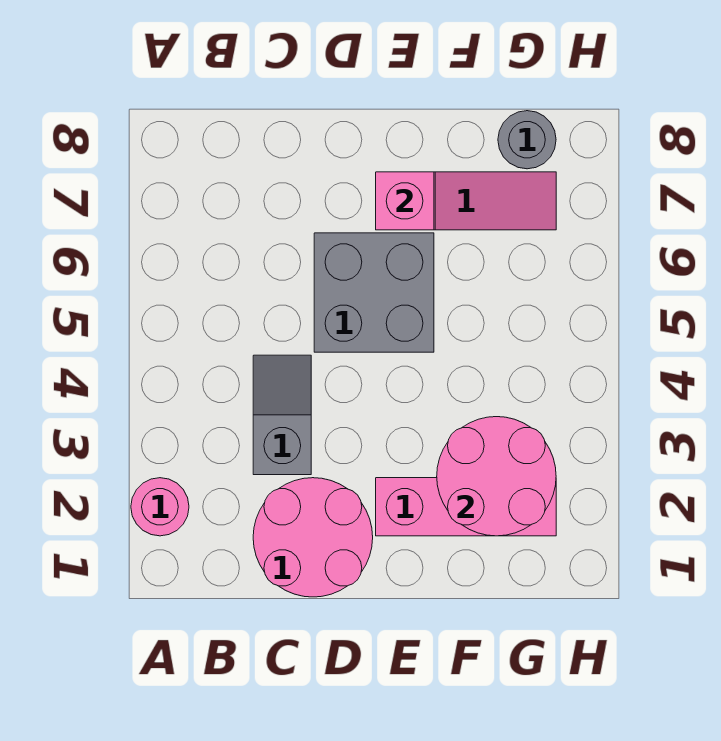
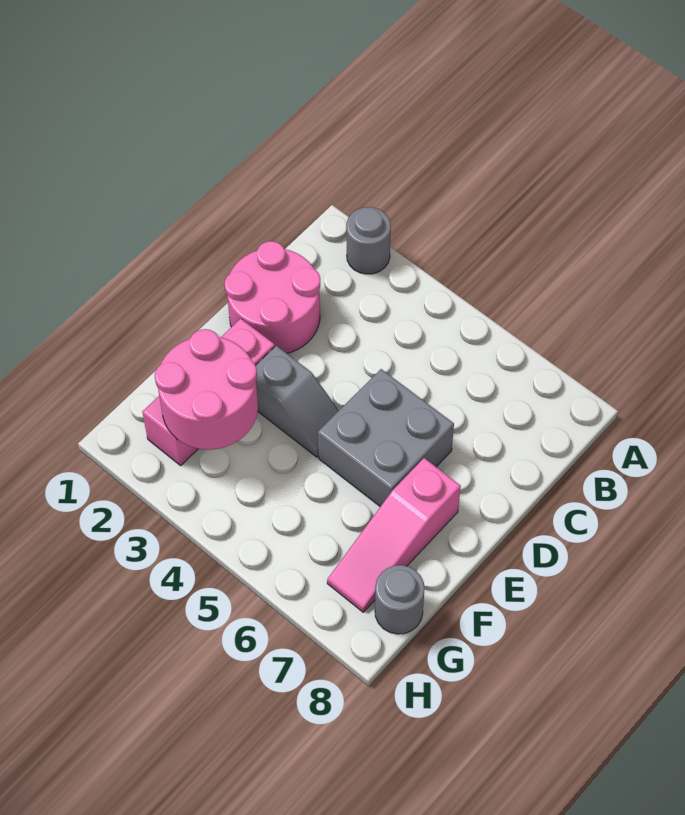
pink round brick A2 level 1 -> grey round brick A2 level 1
grey slope C3:C4 level 1 top 3 -> grey slope E3:E4 level 1 top 3
pink brick E7 level 2 -> none

